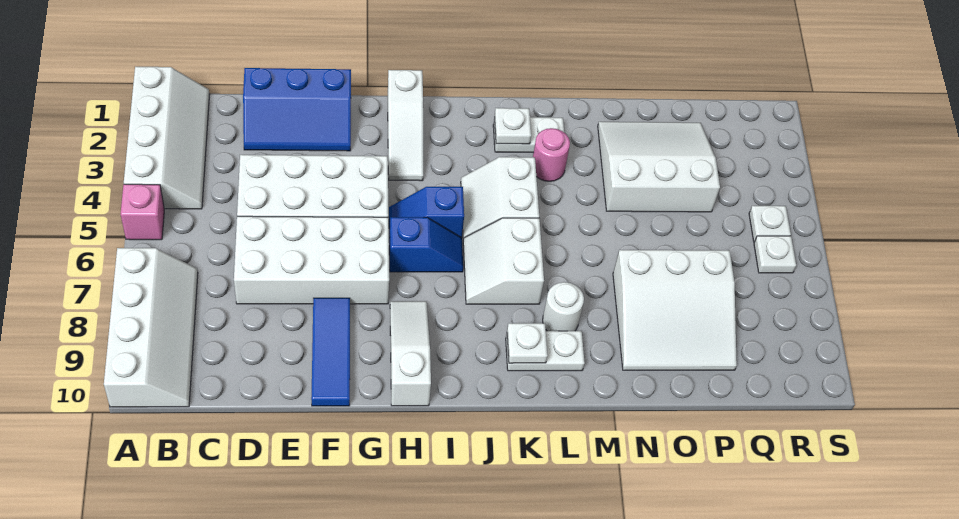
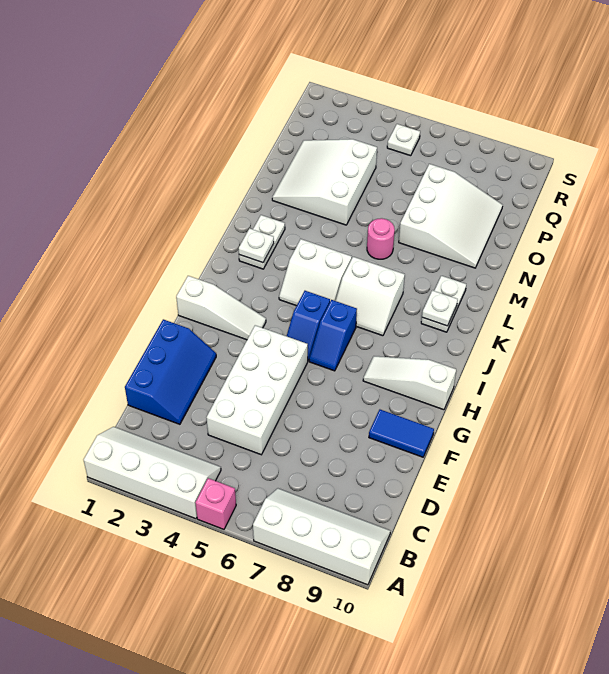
white brick D6:G7 level 1 -> none
blue tile F8:F10 level 1 -> blue tile F9:F10 level 1
blue slope H6:I6 level 1 top H -> blue slope H6:I6 level 1 top I
pink round brick L3 level 1 -> pink round brick M6 level 1
white round brick L8 level 1 -> none
white plate R6 level 1 -> none

